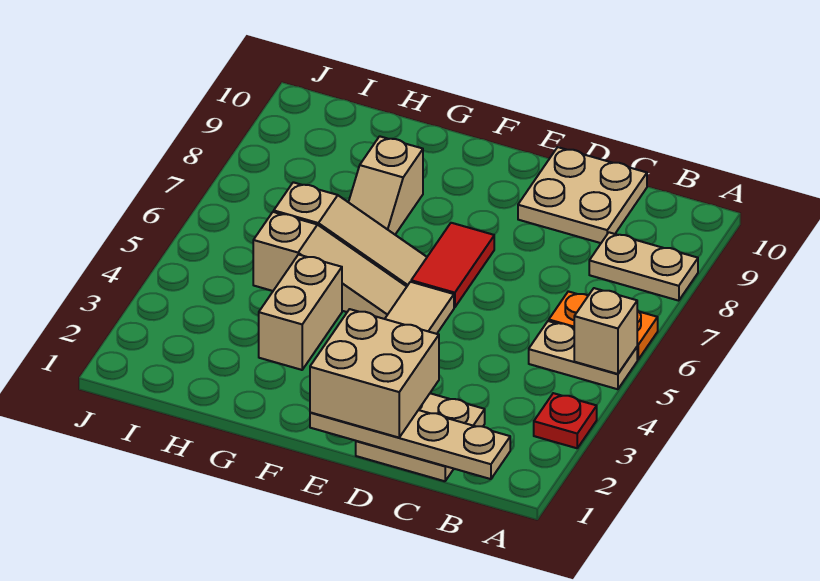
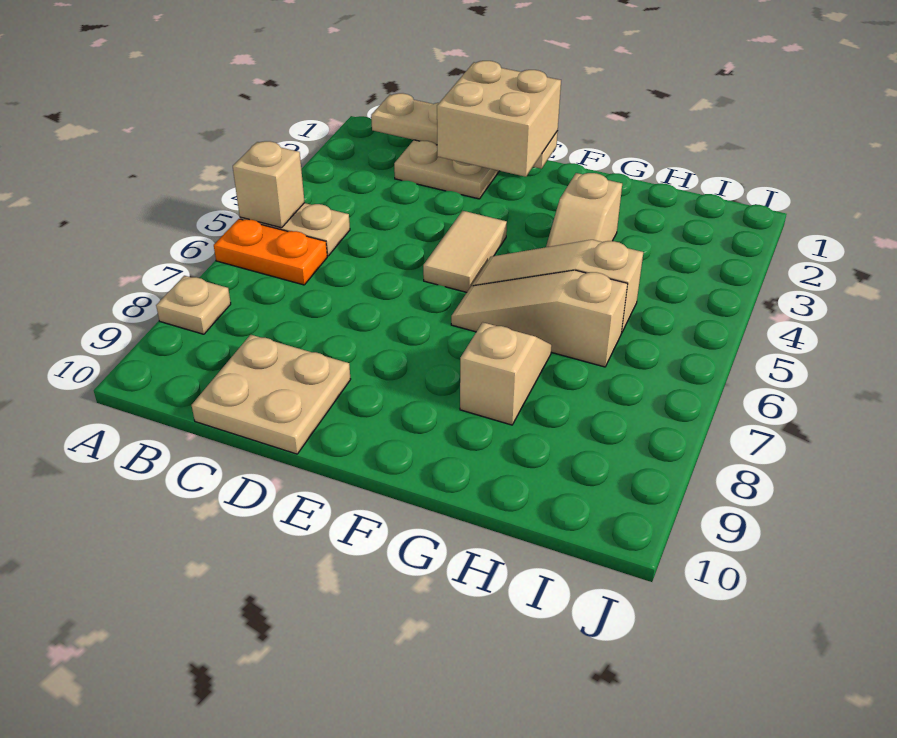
red plate A3 level 1 -> none
tan plate A8:B8 level 1 -> tan plate A8 level 1
red tile E6:E7 level 1 -> none
tan brick G3:G4 level 1 -> tan slope G3:G4 level 1 top 3

